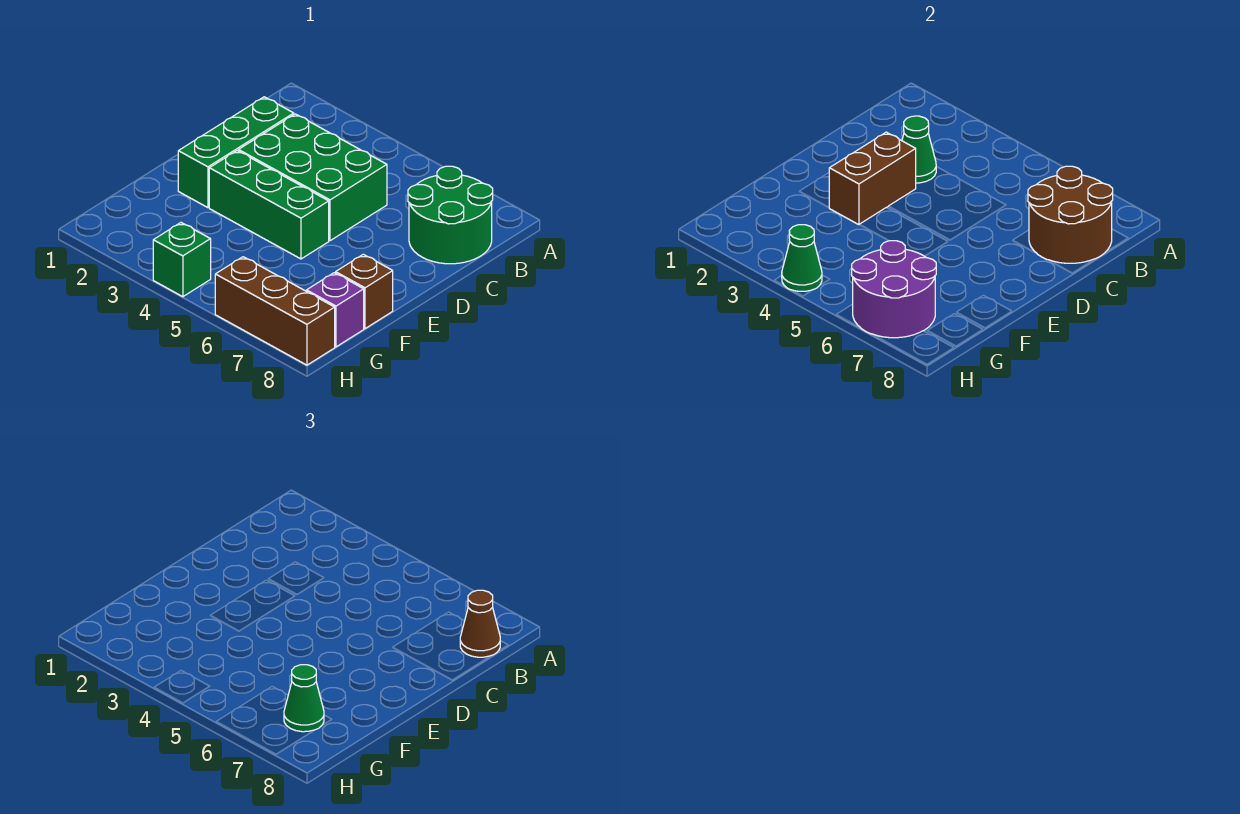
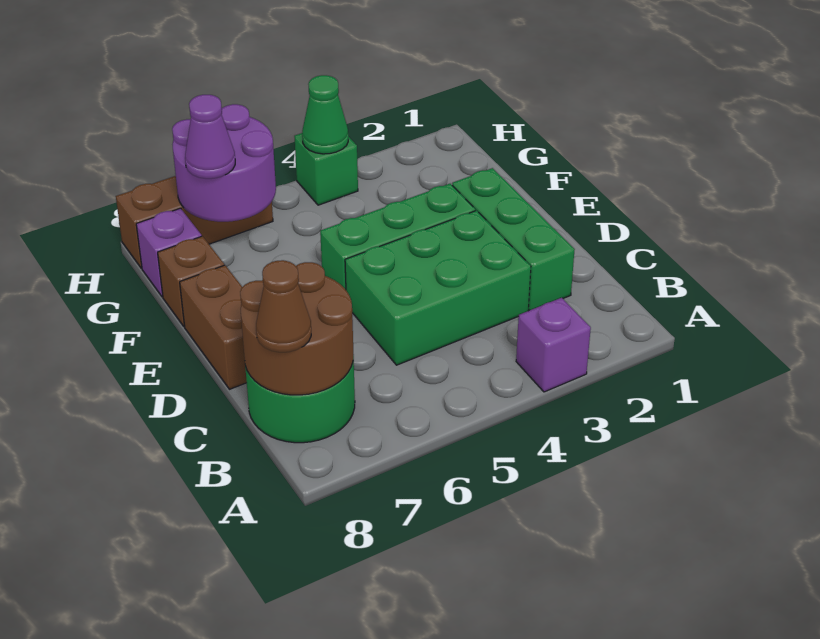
none -> purple brick A3 level 1
green cone C3 level 2 -> none
brown brick D3:E3 level 2 -> brown brick D8:E8 level 1
green cone G7 level 3 -> purple cone G7 level 3

